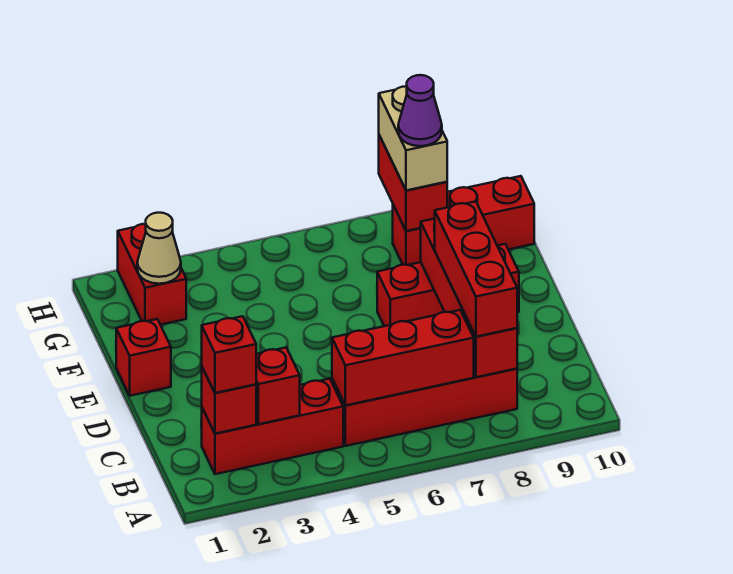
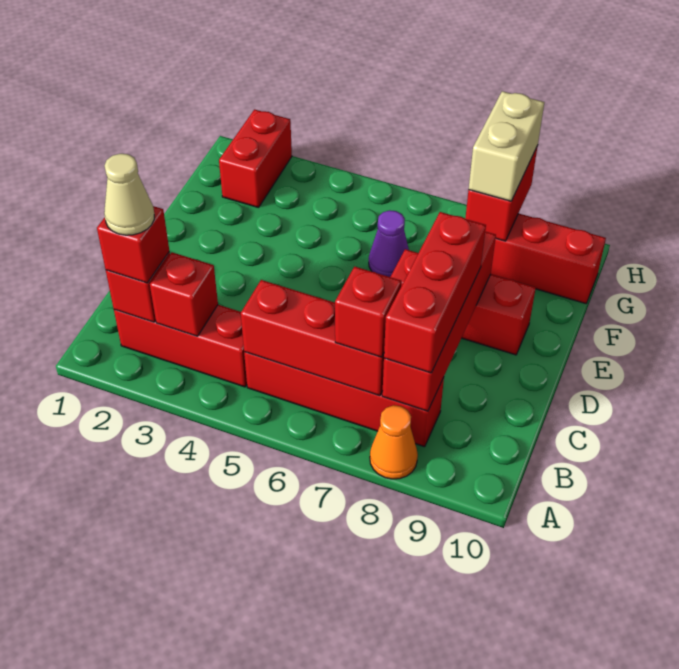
none -> orange cone A8 level 1
red brick E1 level 1 -> red brick B7 level 3
tan cone G2 level 2 -> tan cone B2 level 4
purple cone G8 level 4 -> purple cone F6 level 1

